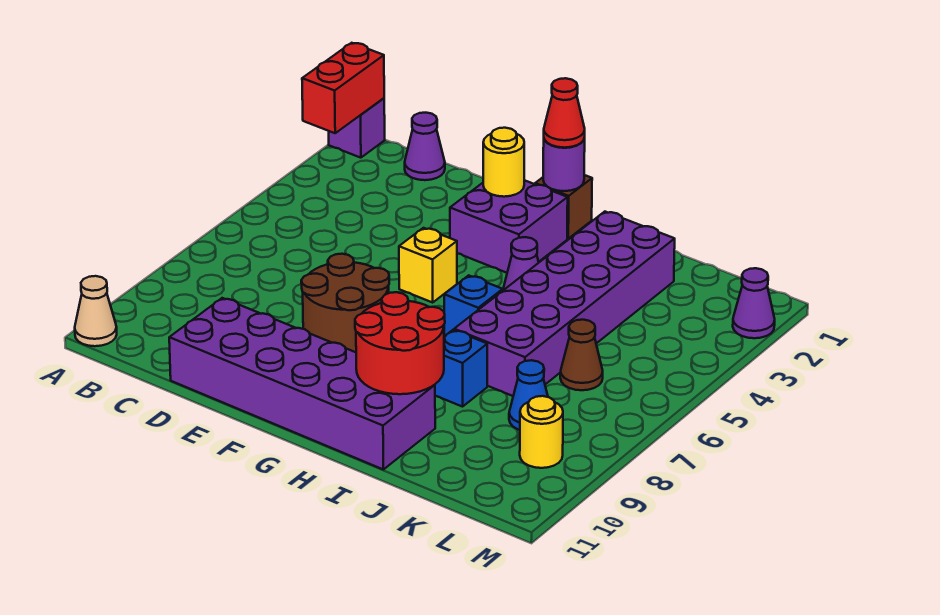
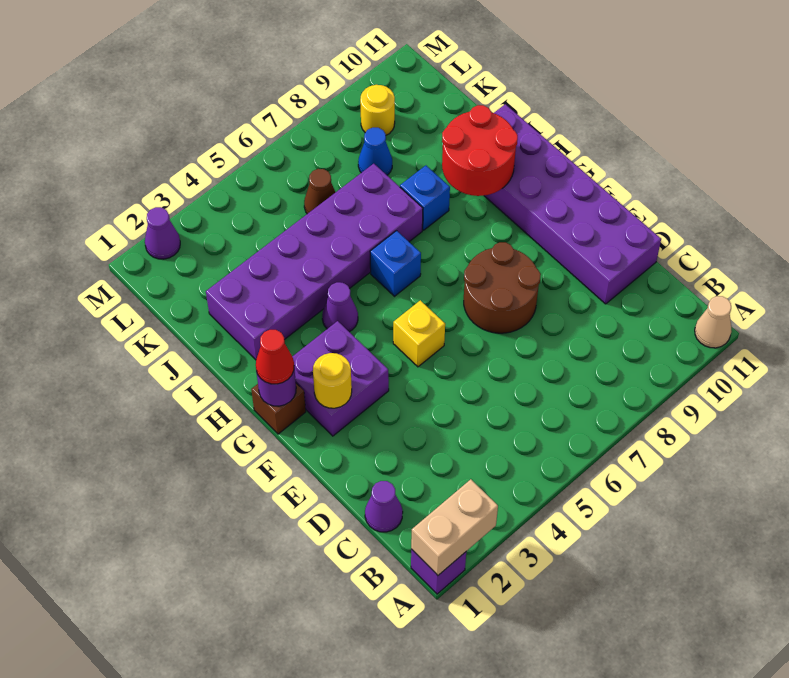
red brick A1:A2 level 2 -> tan brick A1:A2 level 2

